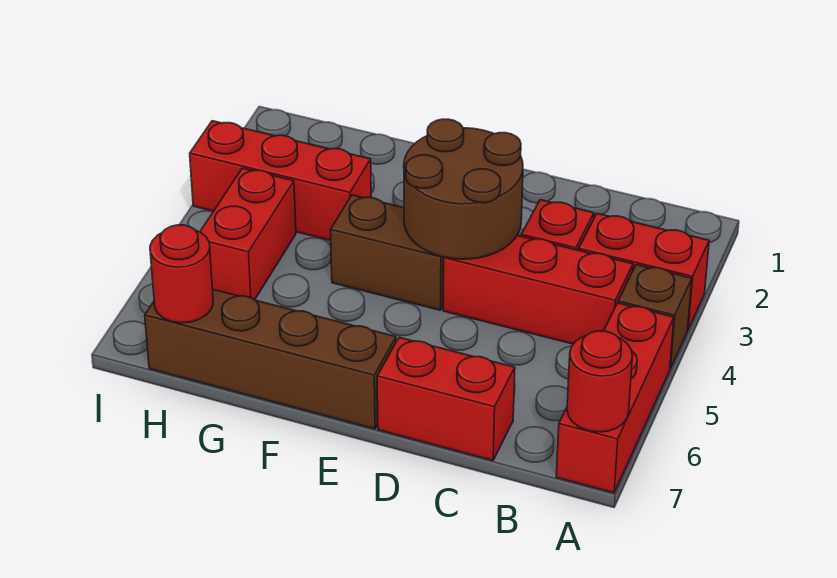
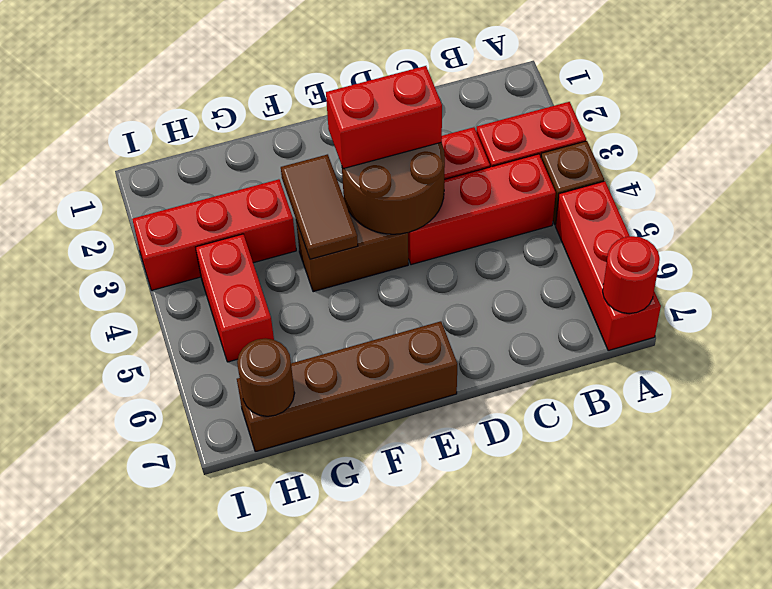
red brick C7:D7 level 1 -> red brick D3:E3 level 3
none -> brown tile F3:F4 level 2
red round brick H7 level 2 -> brown round brick H7 level 2

